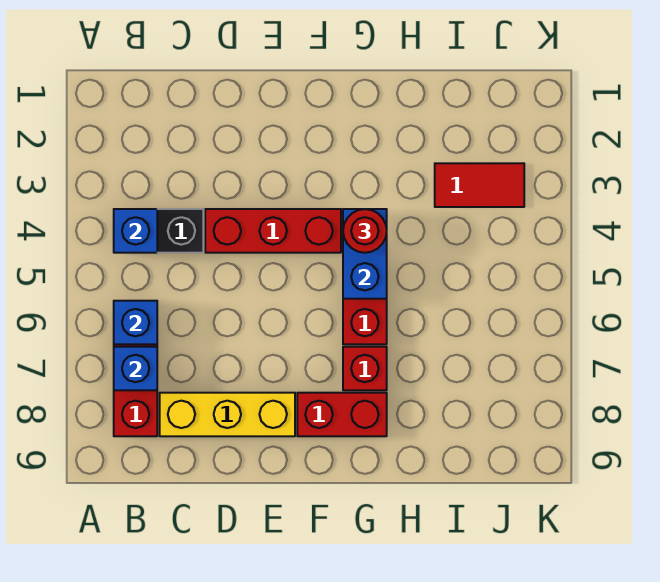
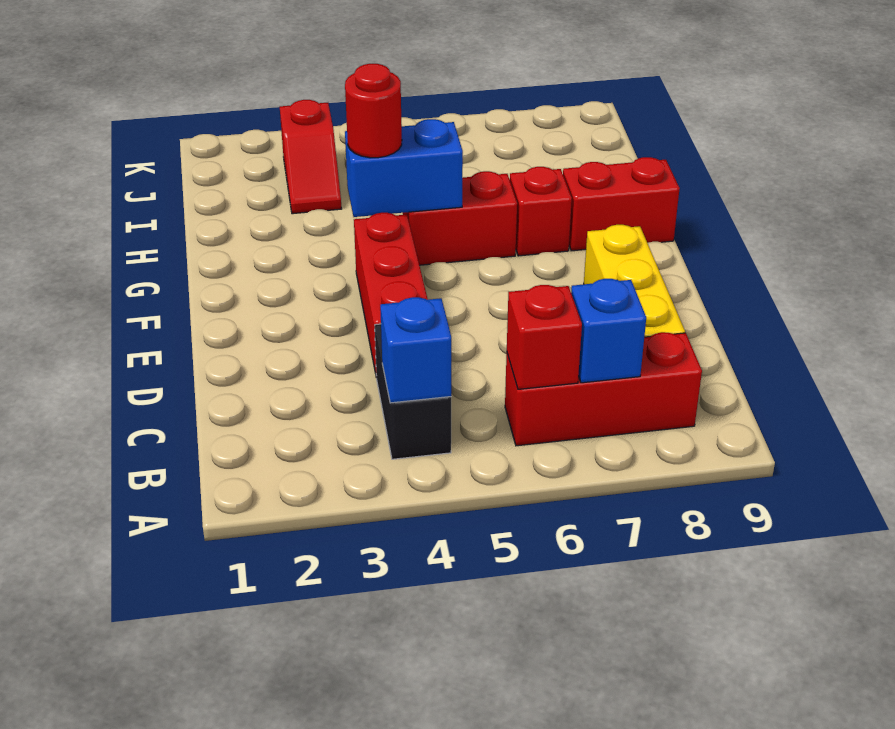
blue brick B6 level 2 -> red brick B6 level 2
red brick F8:G8 level 1 -> red brick G8:G9 level 1
red tile I3:J3 level 1 -> red slope I3:J3 level 1 top J

